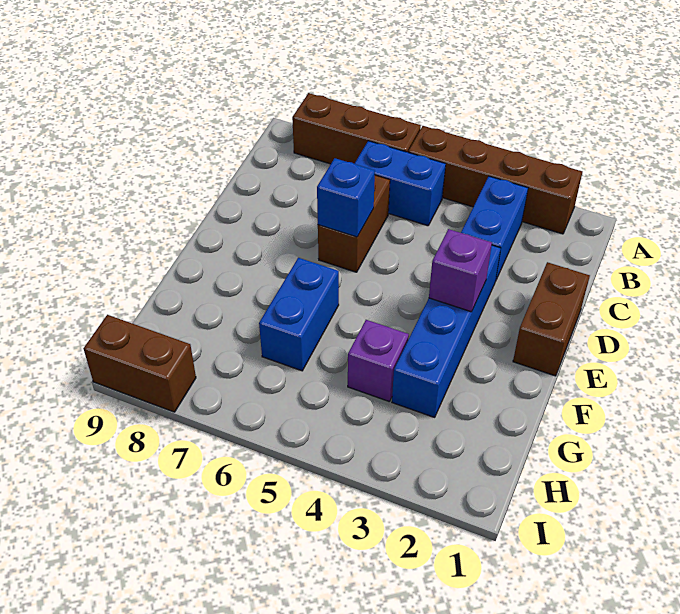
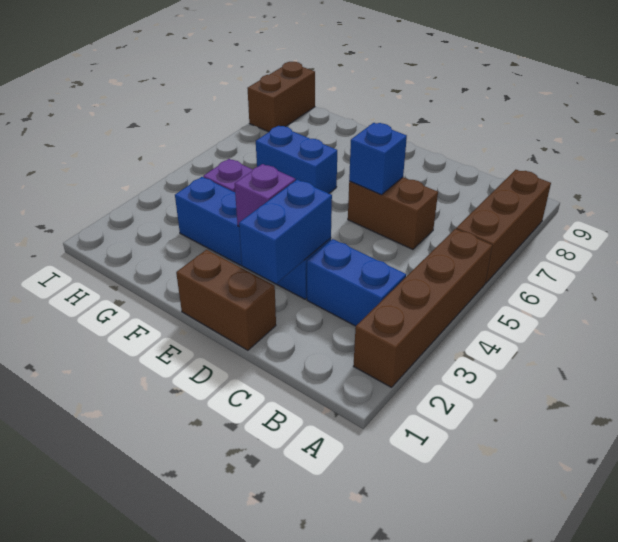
blue brick B5:B6 level 1 -> blue brick D2:D3 level 2

